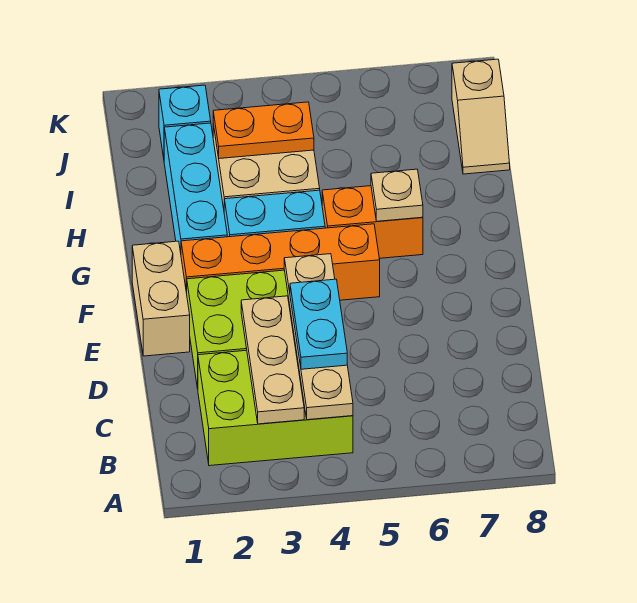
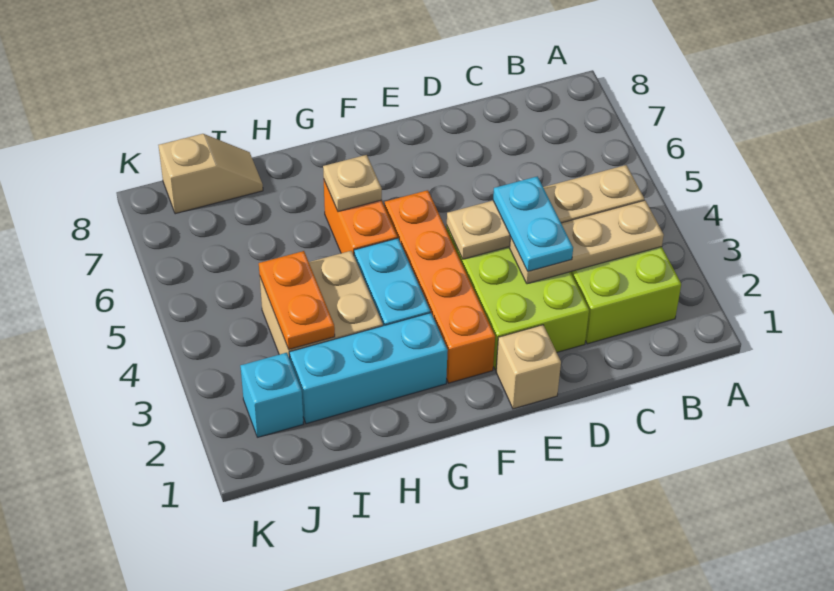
cyan plate C4:D4 level 3 -> cyan plate D3:D4 level 3
tan brick E1:F1 level 1 -> tan brick E1 level 1

